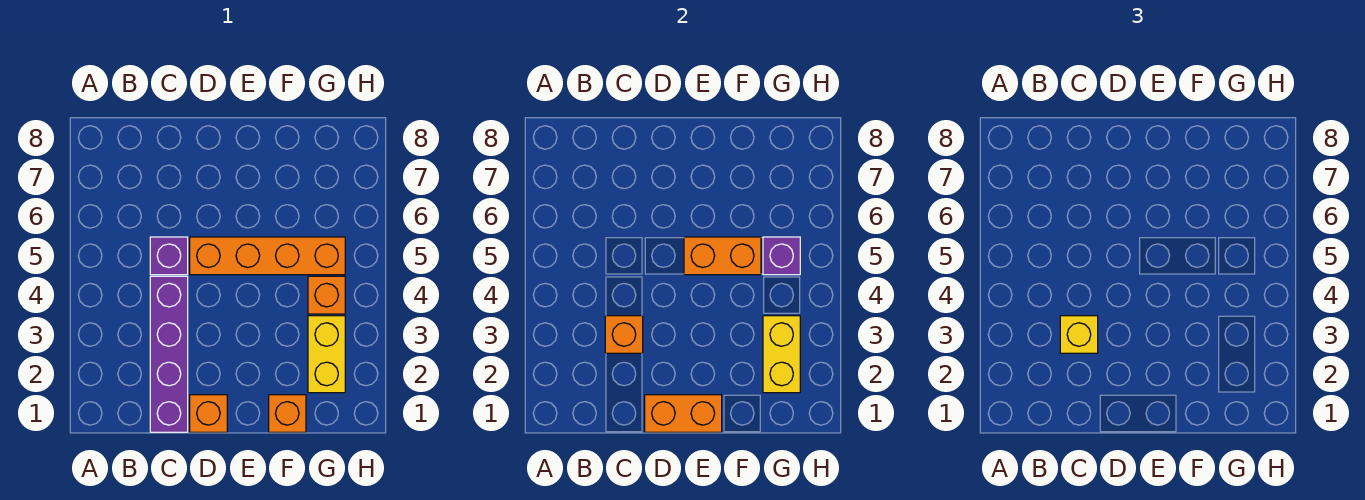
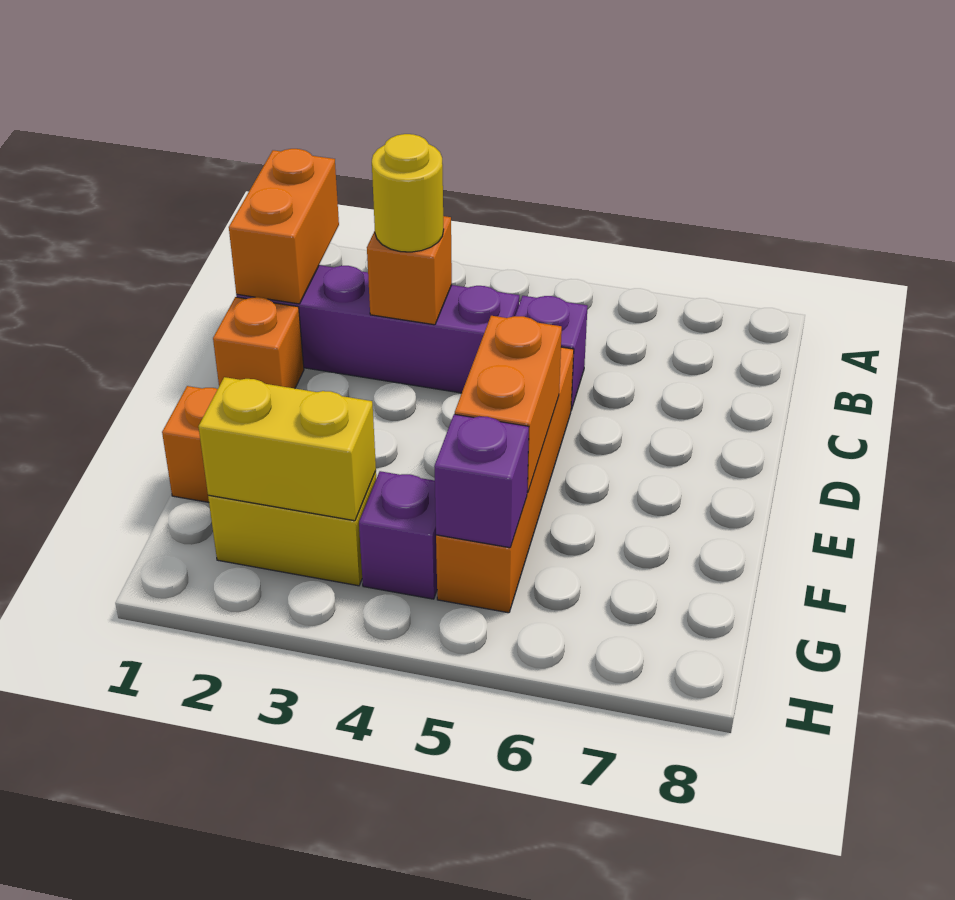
yellow brick C3 level 3 -> yellow round brick C3 level 3
orange brick D1:E1 level 2 -> orange brick B1:C1 level 2
orange brick G4 level 1 -> purple brick G4 level 1

